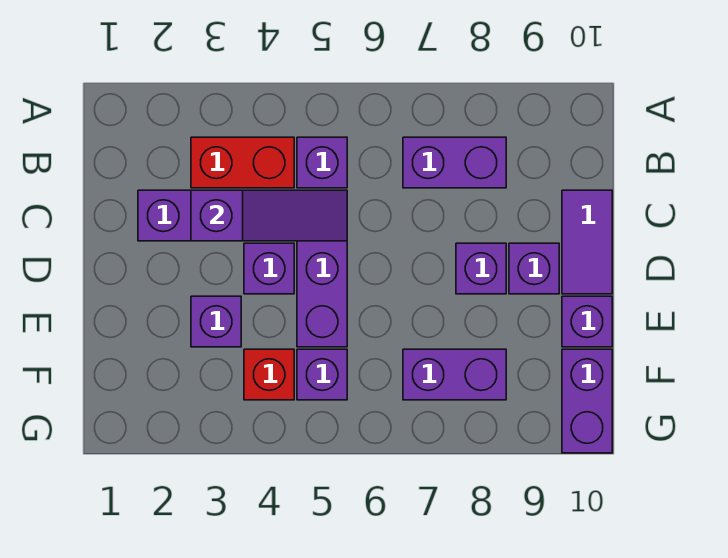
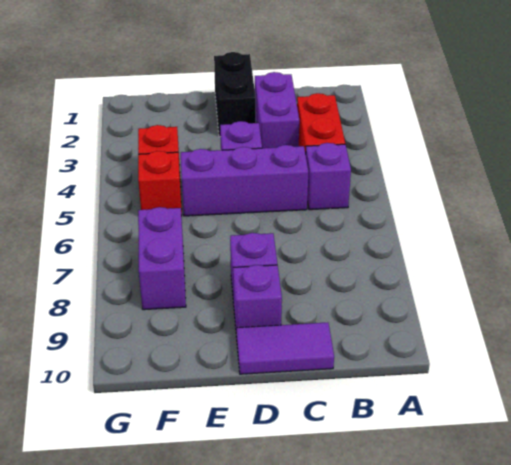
purple brick B7:B8 level 1 -> none
purple slope C3:C5 level 2 top 3 -> none
none -> black brick D1:D2 level 1
purple brick E3 level 1 -> none
purple brick E10 level 1 -> none
purple brick F5 level 1 -> red brick F5 level 1
purple brick F10:G10 level 1 -> none

